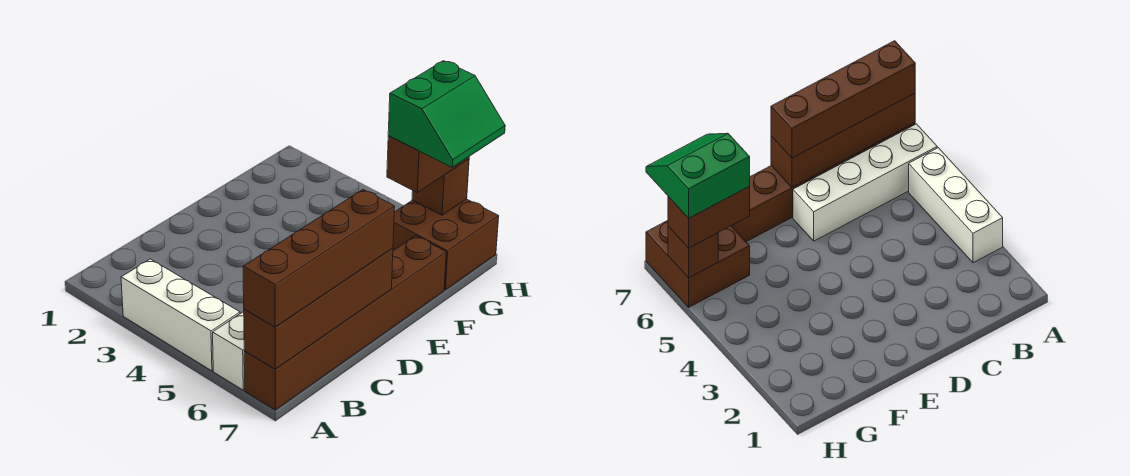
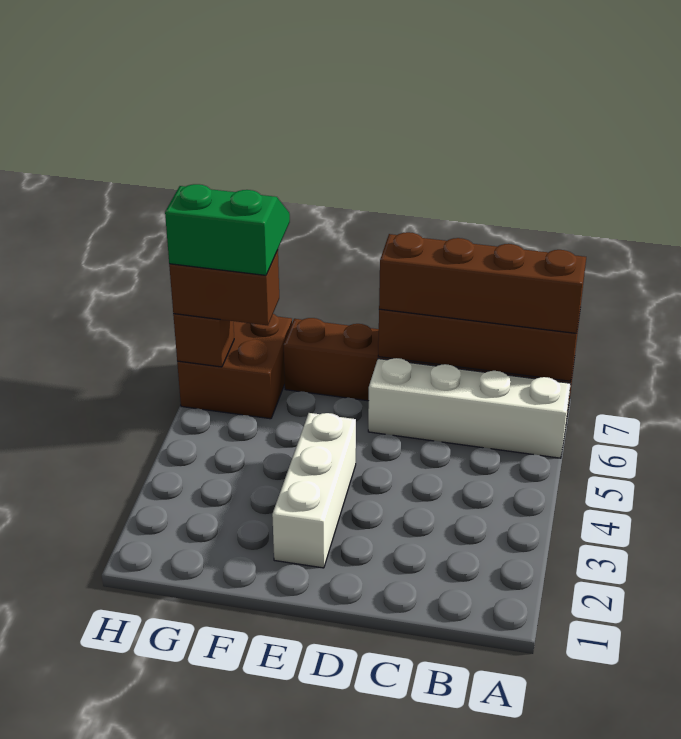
white brick A3:A5 level 1 -> white brick E2:E4 level 1

